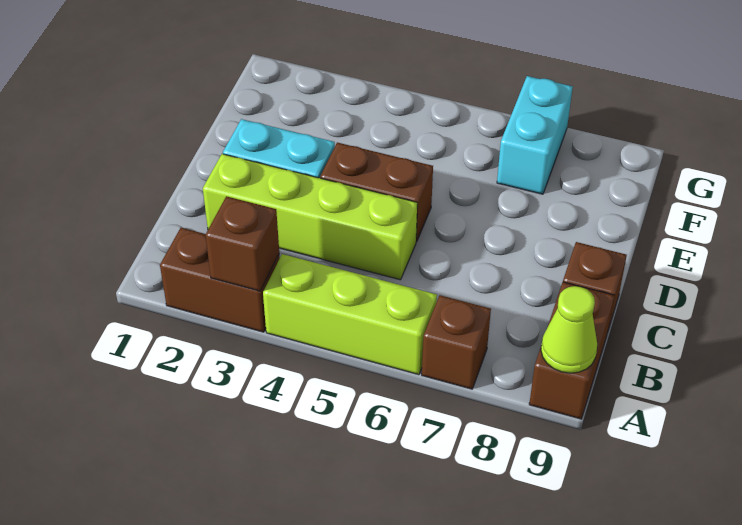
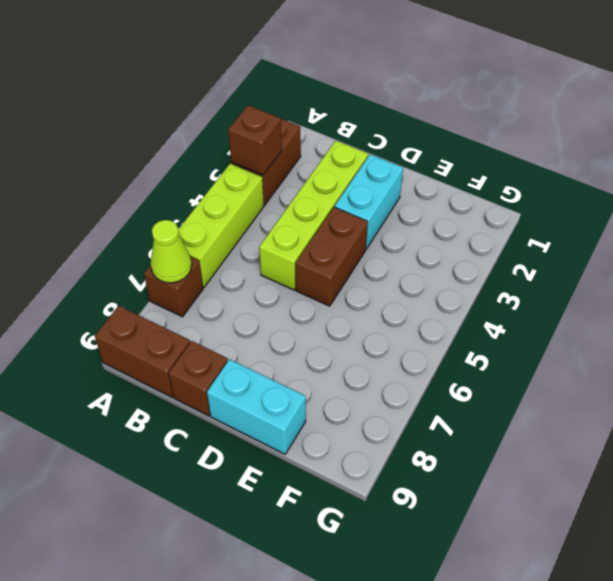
lime cone A9 level 2 -> lime cone A7 level 2
cyan brick F7:G7 level 1 -> cyan brick D9:E9 level 1

